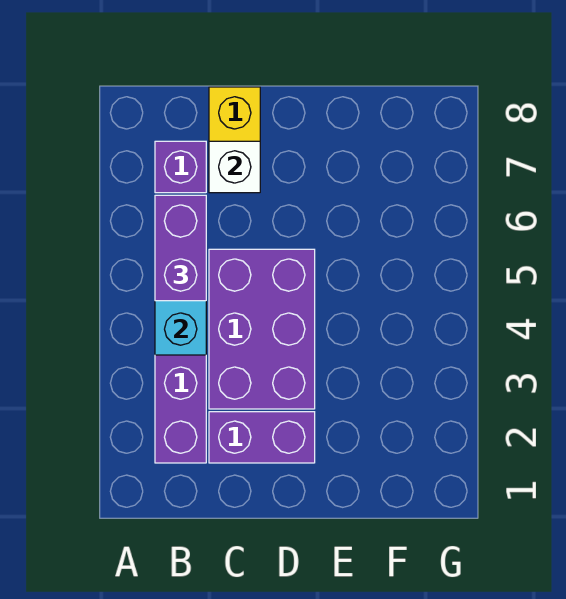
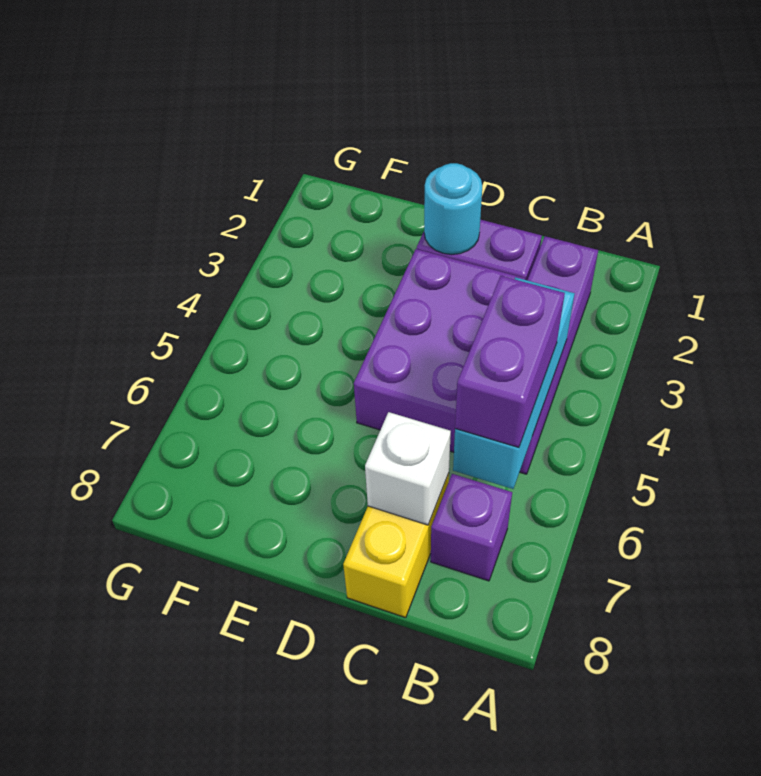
none -> cyan round brick D2 level 2

